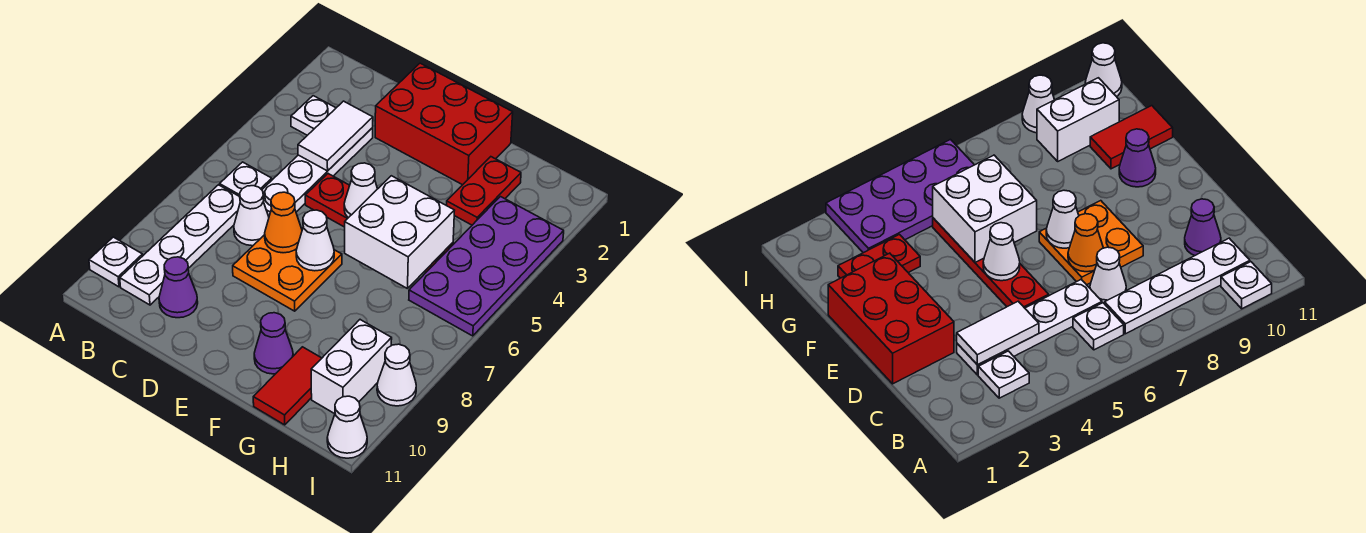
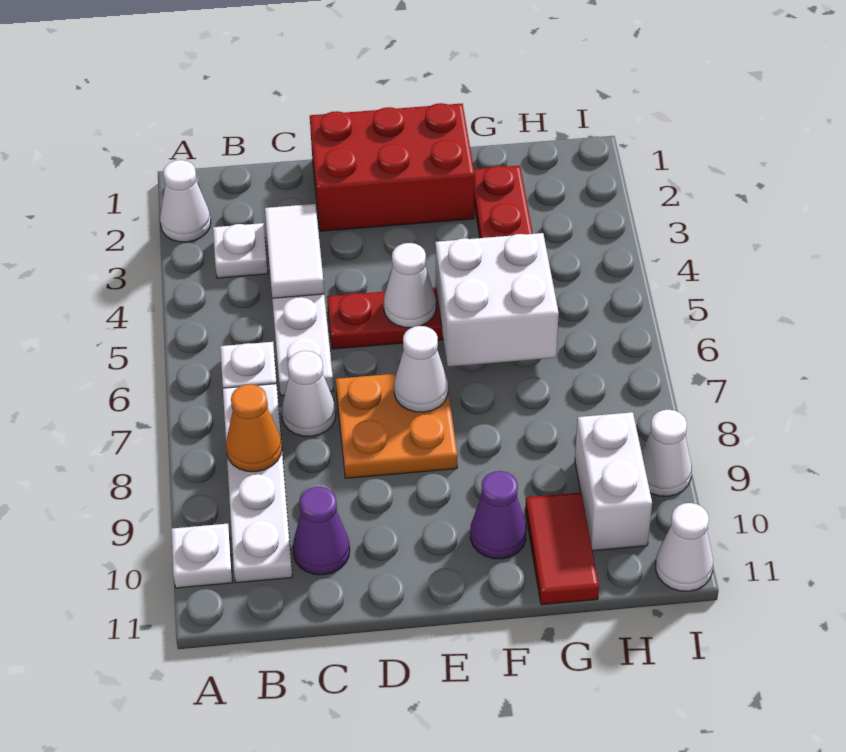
none -> white cone A2 level 1
orange cone D7 level 2 -> orange cone B8 level 2
purple plate H3:I6 level 1 -> none

